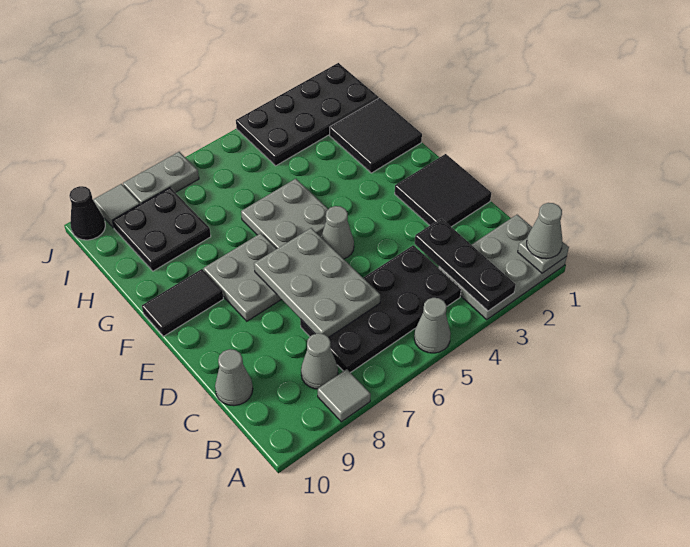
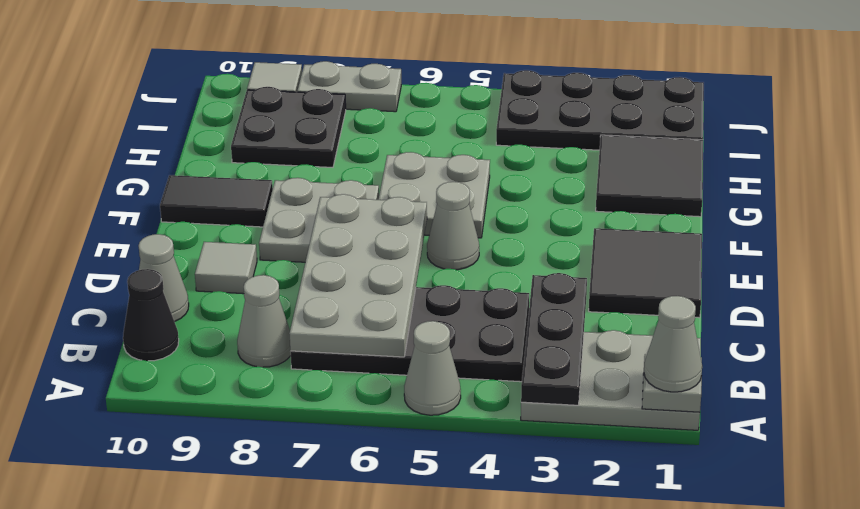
grey tile A8 level 1 -> grey tile D9 level 1
grey plate C6:E7 level 2 -> grey plate B6:E7 level 2
black cone J10 level 1 -> black cone B10 level 1

